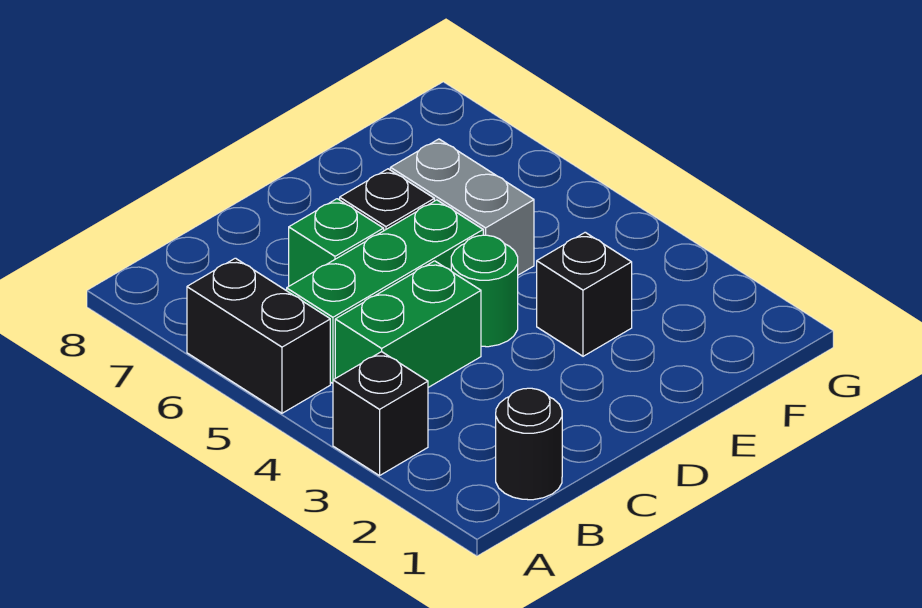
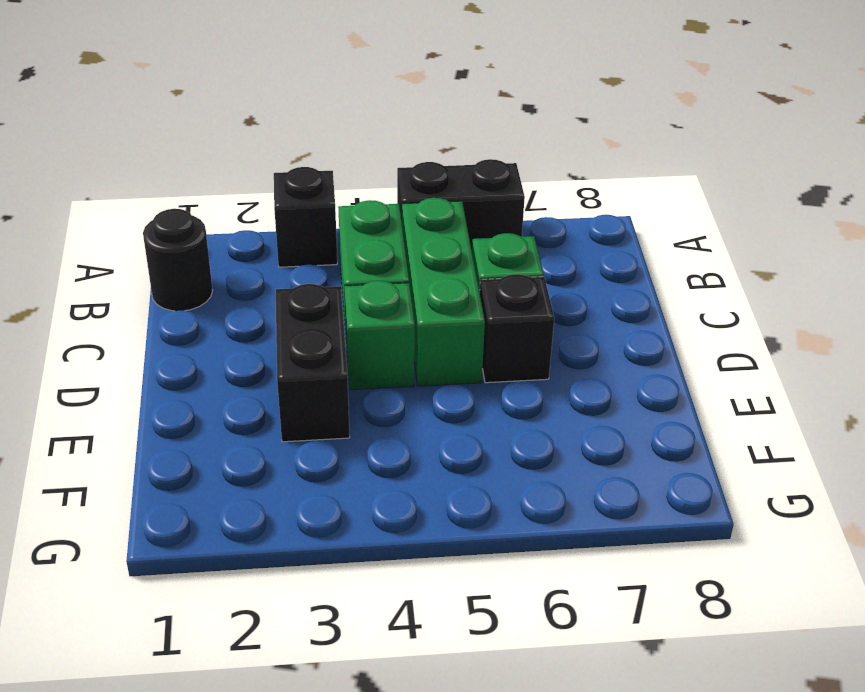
green round brick D4 level 1 -> green brick D4 level 1
black brick E3 level 1 -> black brick D3:E3 level 1
grey brick E5:E6 level 1 -> none

